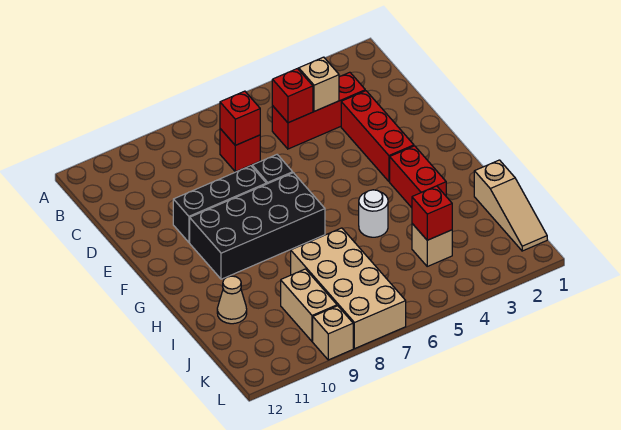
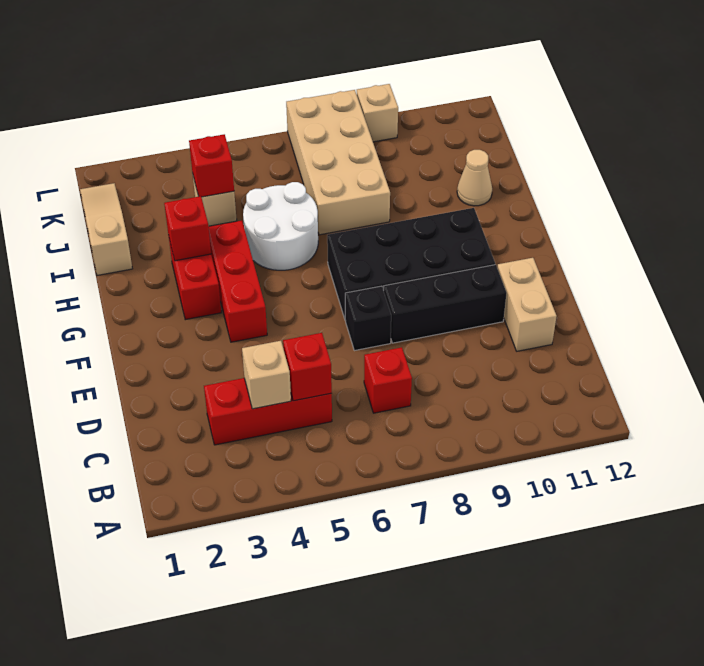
red brick C7 level 2 -> red brick H3 level 2
red brick D3:F3 level 1 -> red brick F4:H4 level 1
white round brick H5 level 1 -> white round brick H5:I6 level 1
tan brick J9:K9 level 1 -> tan brick D11:E11 level 1

